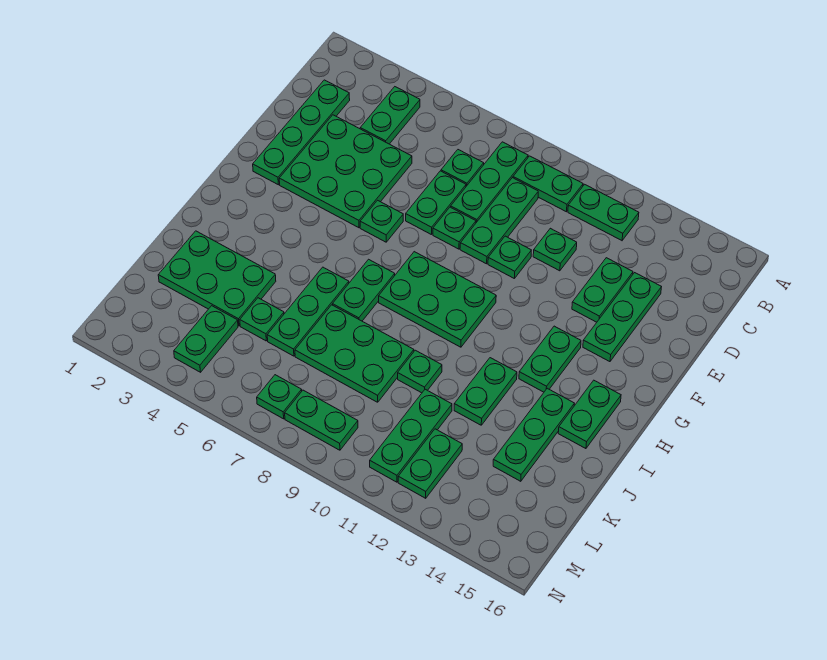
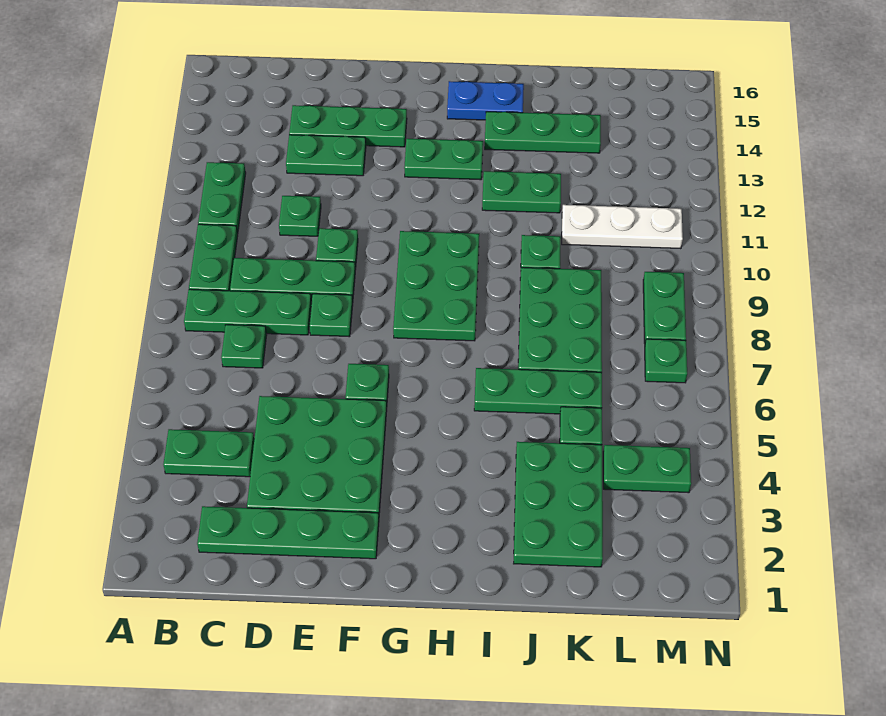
green plate D7:E7 level 1 -> none
green plate H7:I7 level 1 -> none
green plate H15:I15 level 1 -> blue plate H15:I15 level 1
green plate K11:M11 level 1 -> white plate K11:M11 level 1
green plate L12:M12 level 1 -> none

